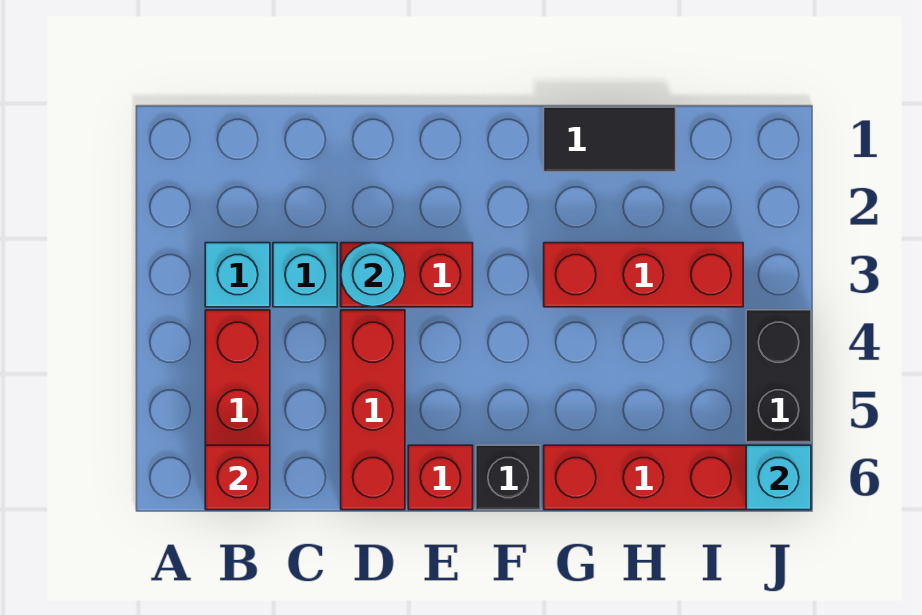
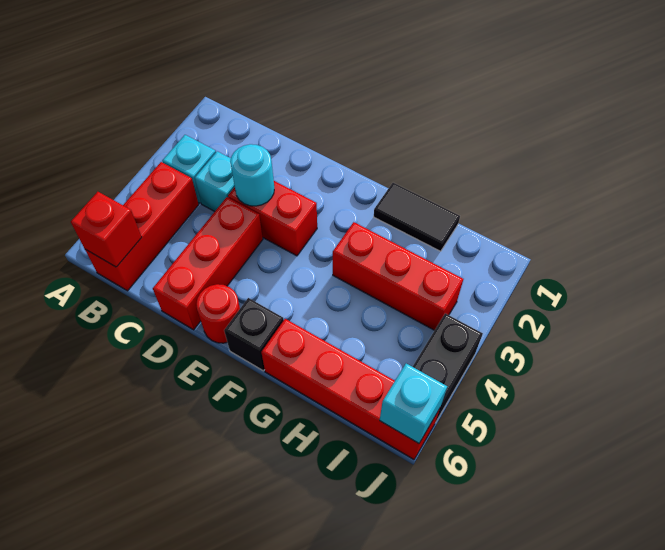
red brick E6 level 1 -> red round brick E6 level 1

